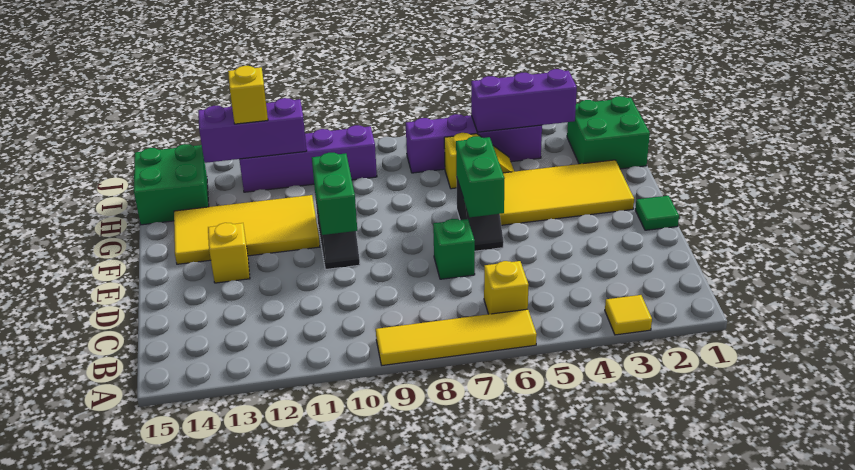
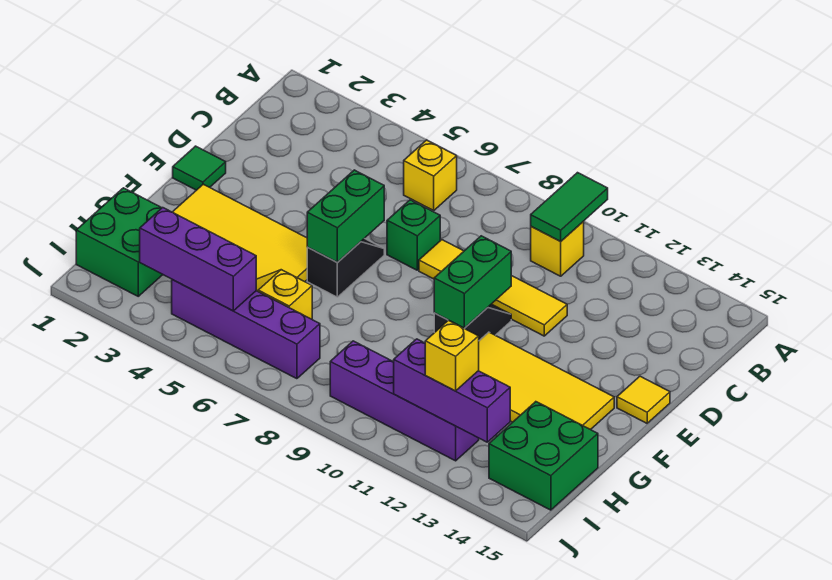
yellow tile A3 level 1 -> yellow tile E15 level 1
yellow tile A6:A9 level 1 -> yellow tile D8:D11 level 1
none -> green tile A10:B10 level 2
yellow brick E13 level 1 -> yellow brick B10 level 1

